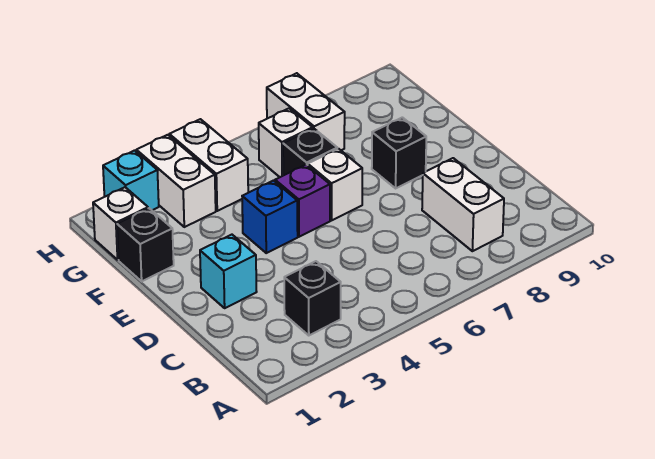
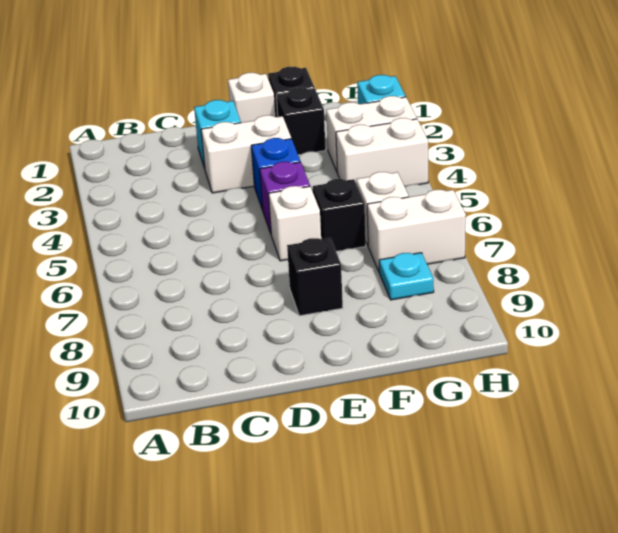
black brick B3 level 1 -> black brick F2 level 1
white brick B8:C8 level 1 -> white brick D3:E3 level 1
white brick G1 level 1 -> white brick E1 level 1
none -> cyan plate G8 level 1

